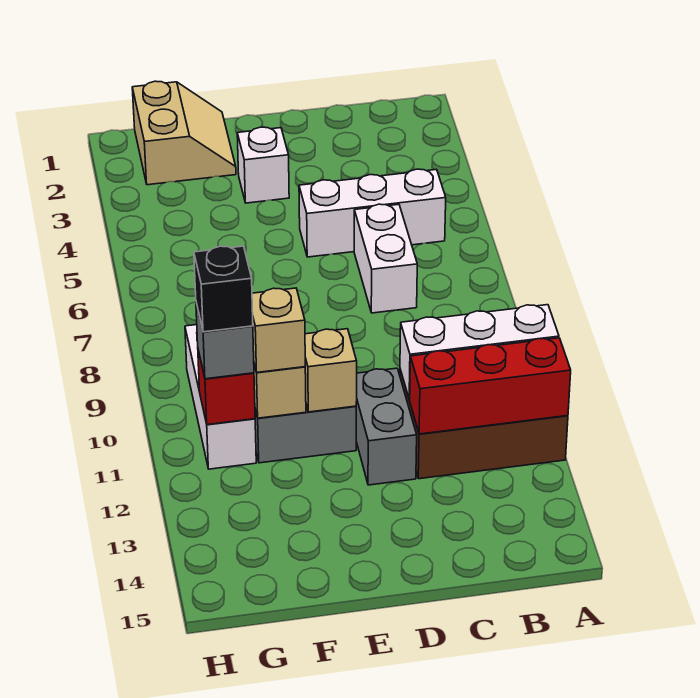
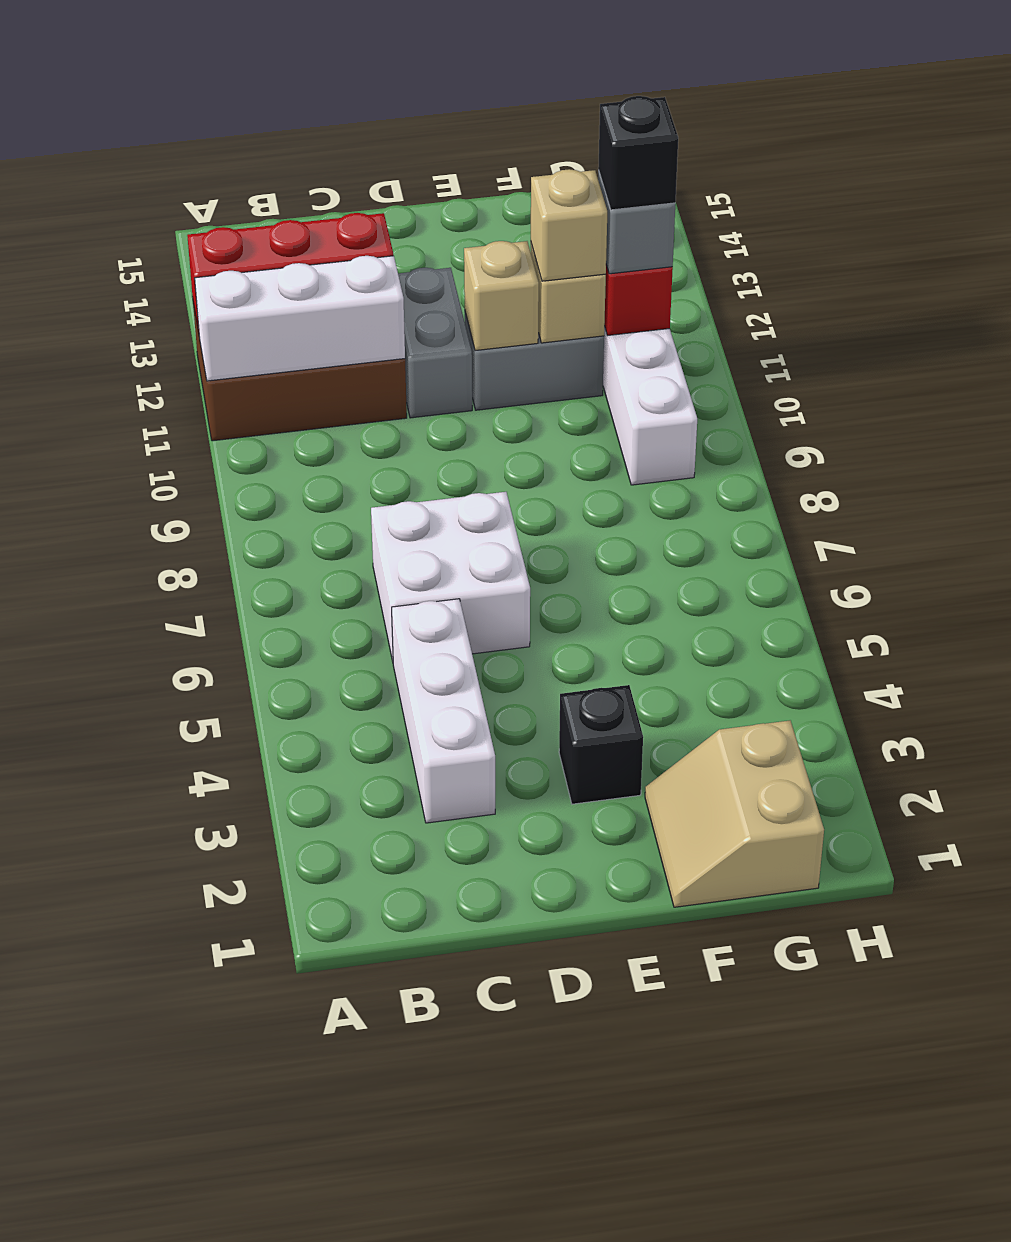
white brick B5:D5 level 1 -> white brick C3:C5 level 1
white brick C6:C7 level 1 -> white brick C6:D7 level 1
white brick E3 level 1 -> black brick E3 level 1

